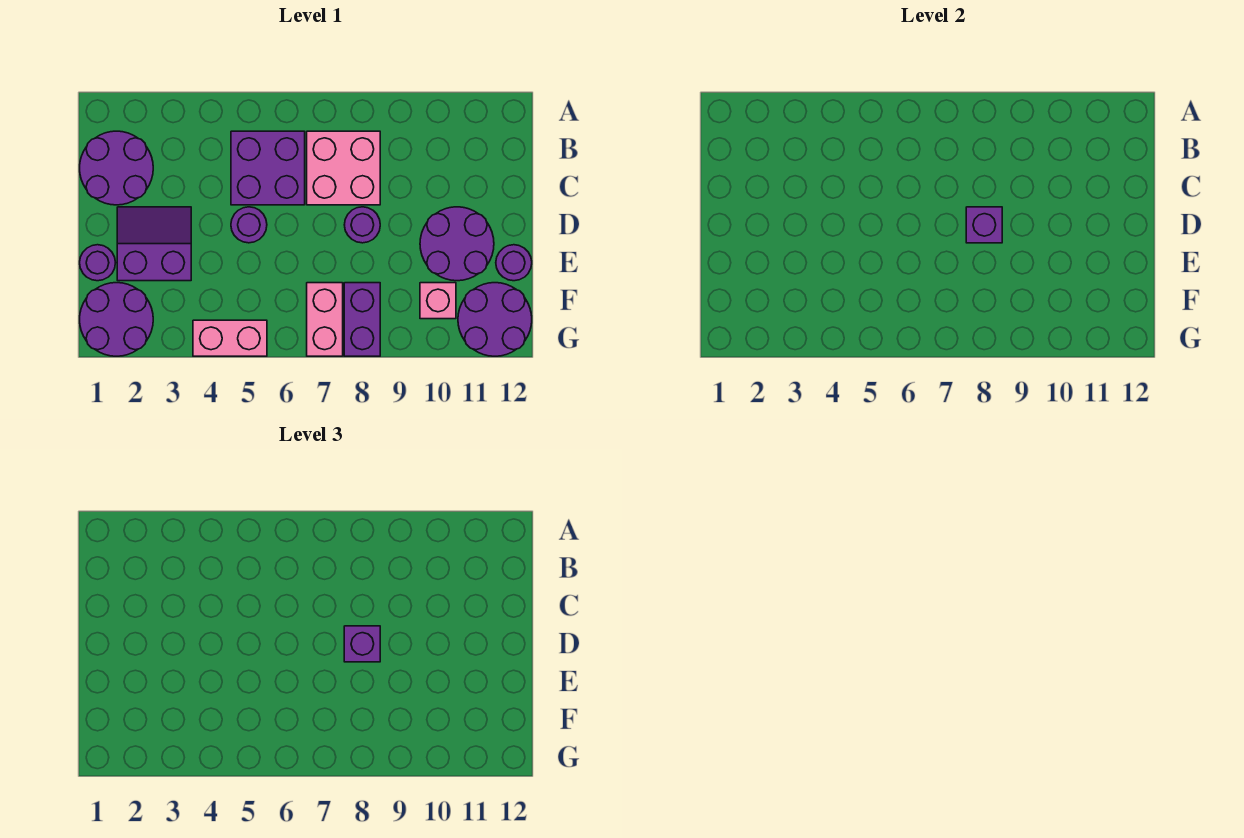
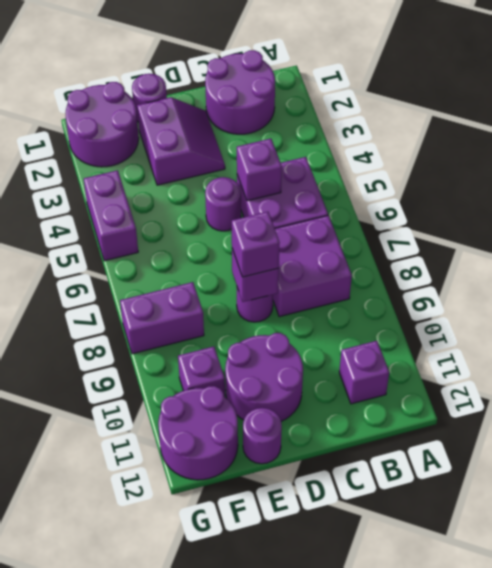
pink brick B7:C8 level 1 -> purple brick B7:C8 level 1
none -> purple brick B11 level 1
none -> purple brick C5 level 2
pink brick F7:G7 level 1 -> none
pink brick F10 level 1 -> purple brick F10 level 1
pink brick G4:G5 level 1 -> purple brick G4:G5 level 1

